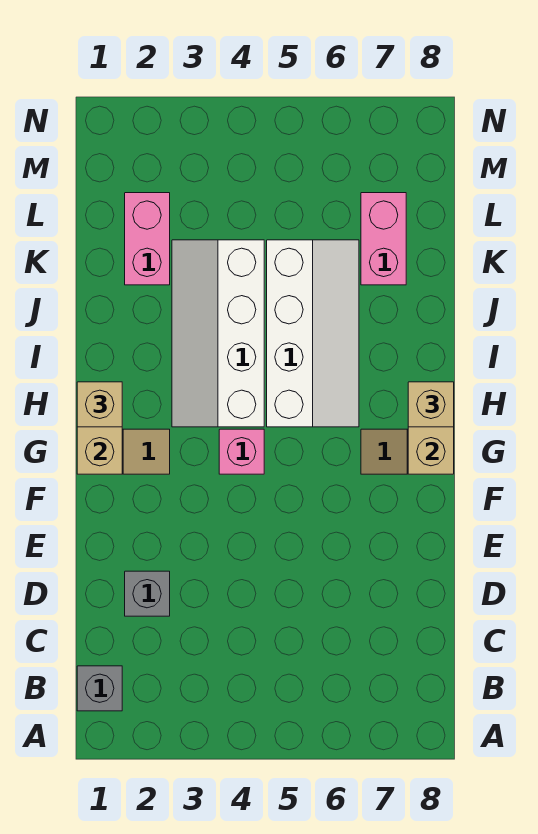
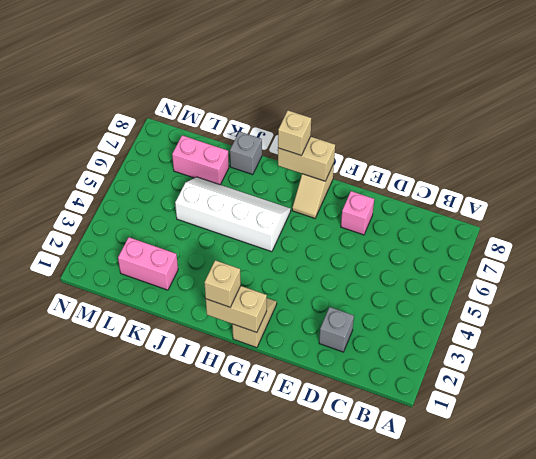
grey brick B1 level 1 -> grey brick J8 level 1
pink brick G4 level 1 -> pink brick E7 level 1
white slope H3:K4 level 1 top 4 -> none

